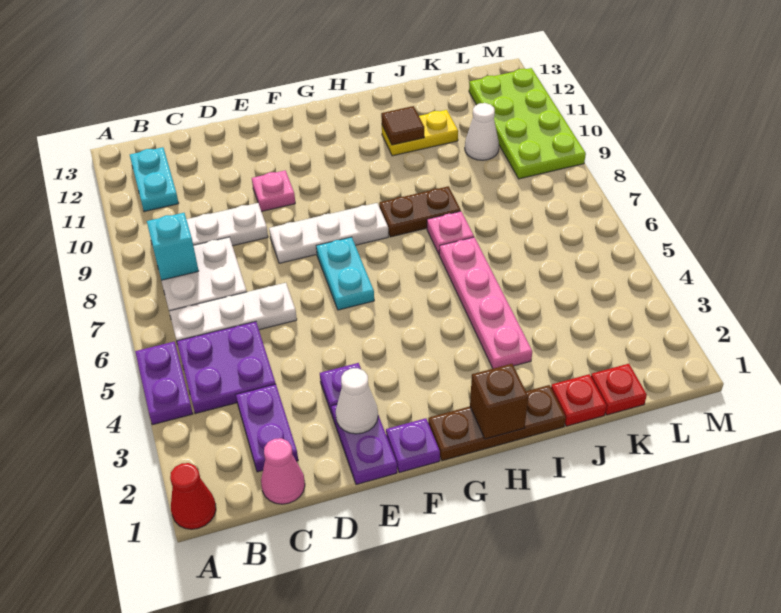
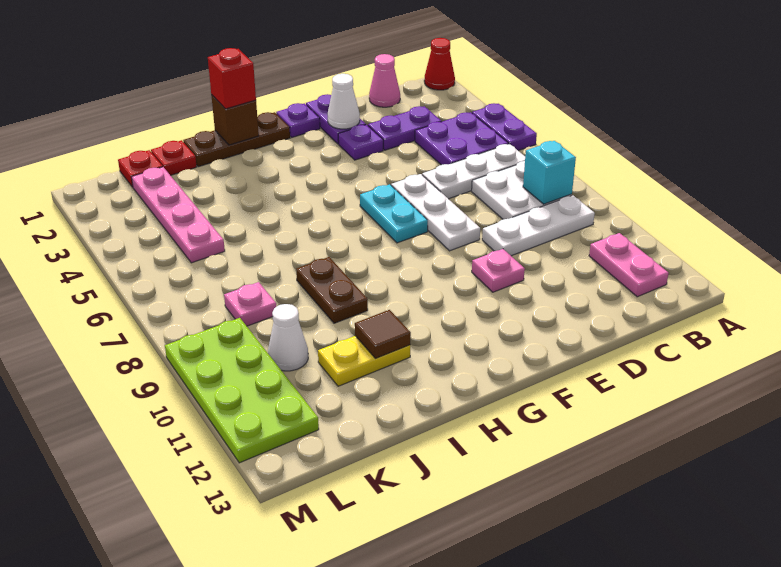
cyan plate B11:B12 level 1 -> pink plate B11:B12 level 1
purple plate C2:C3 level 1 -> purple plate C3:D3 level 1
white plate E8:G8 level 1 -> white plate E6:E8 level 1
none -> red brick H1 level 3
brown plate H8:I8 level 1 -> brown plate I8:I9 level 1
pink plate I3:I6 level 1 -> pink plate K2:K5 level 1
pink plate I7 level 1 -> pink plate K8 level 1

